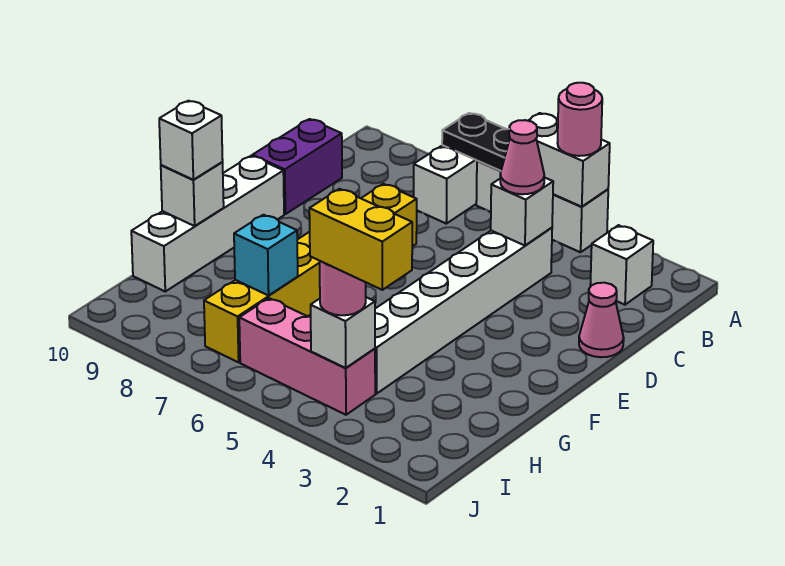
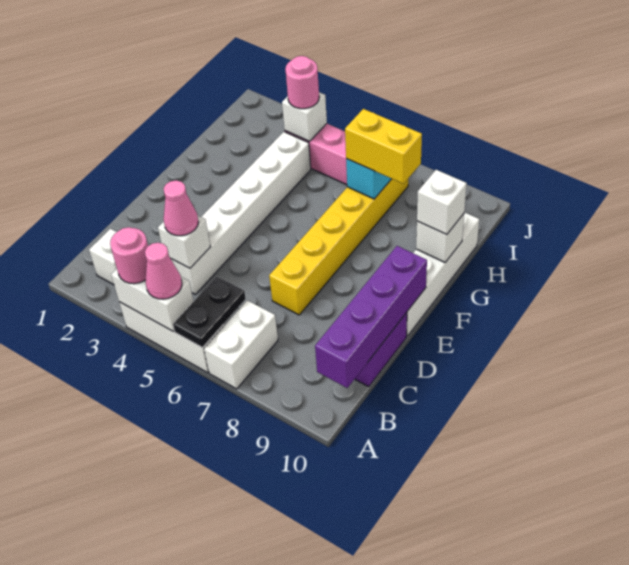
black plate A6:A7 level 2 -> black plate A6:B6 level 2
none -> purple brick B10:E10 level 2
pink cone D1 level 1 -> pink cone A5 level 3
yellow brick I3:I4 level 4 -> yellow brick H7:H8 level 3

